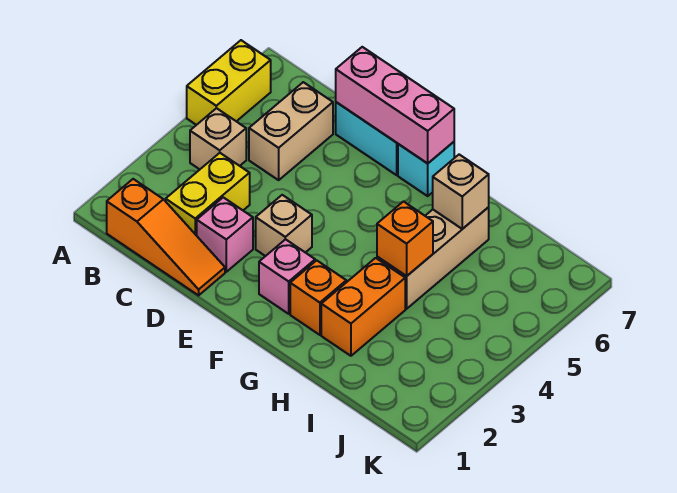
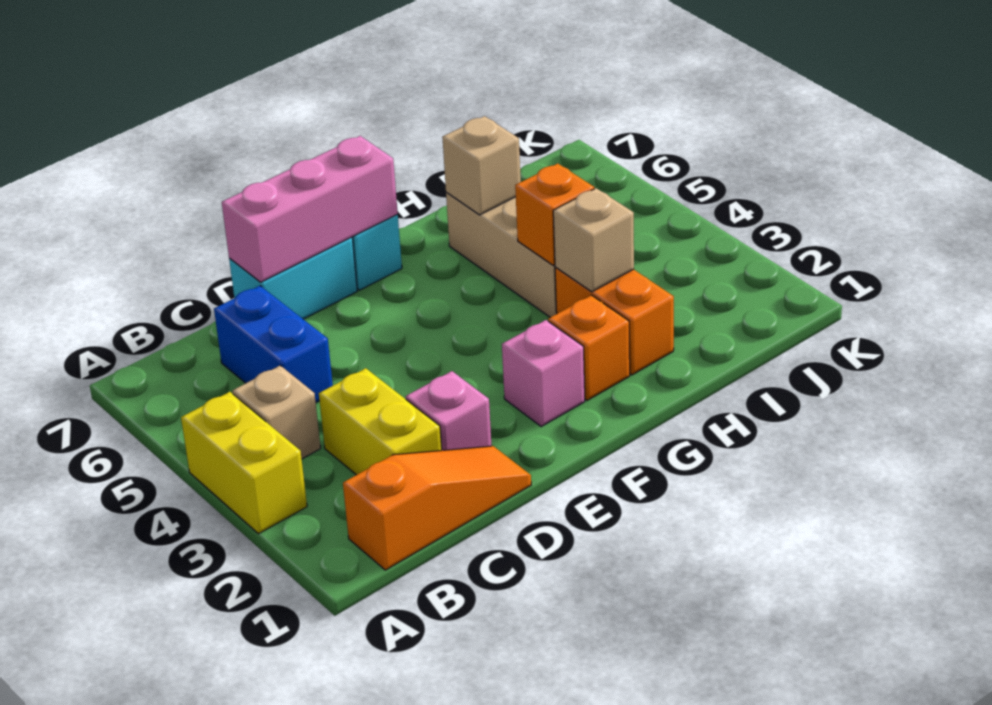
yellow brick A5:A6 level 1 -> yellow brick A3:A4 level 1
tan brick C5:C6 level 1 -> blue brick C5:C6 level 1
tan brick E3 level 1 -> tan brick H3 level 2

